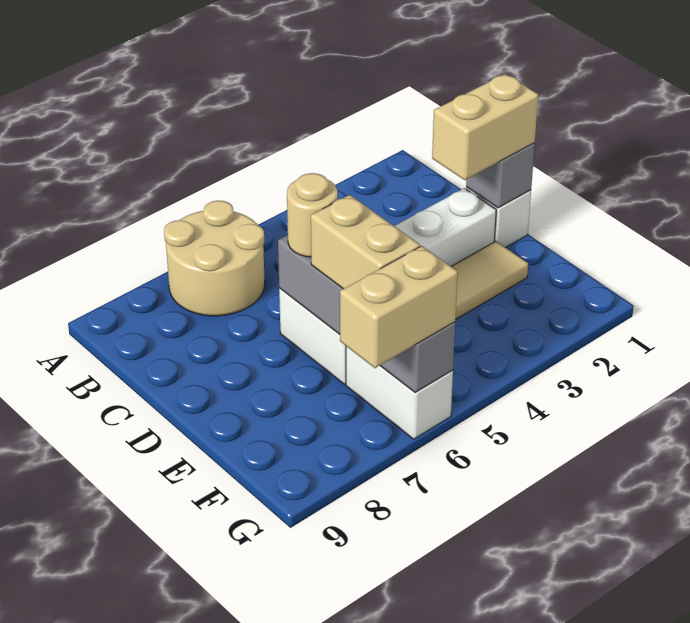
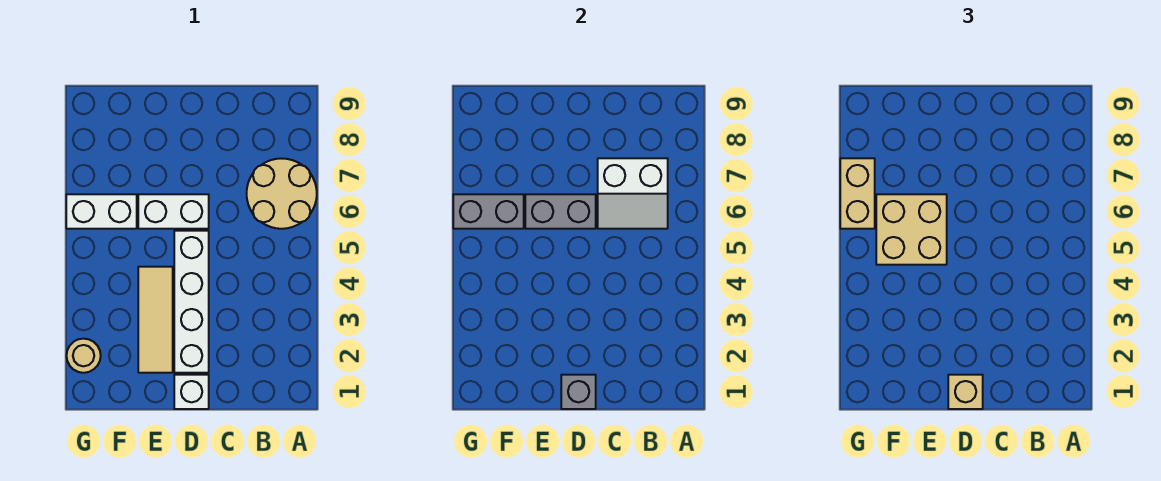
none -> white slope B6:C7 level 2 top 7
tan brick D1:D2 level 3 -> tan brick D1 level 3
tan round brick D6 level 3 -> tan round brick G2 level 1
tan brick E6:F6 level 3 -> tan brick E5:F6 level 3

